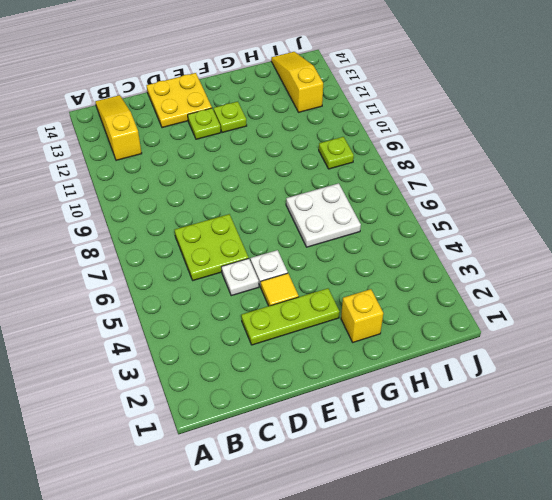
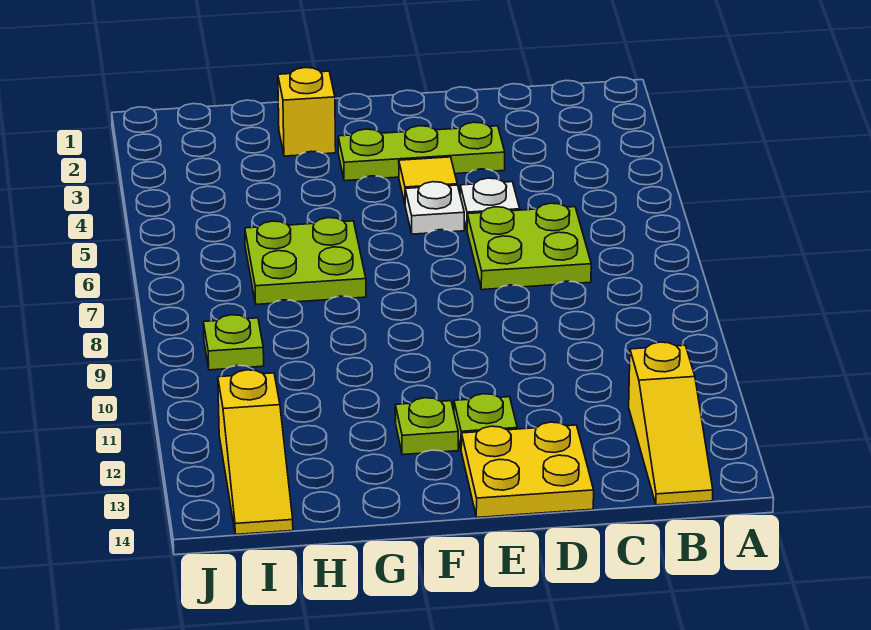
white plate G6:H7 level 1 -> lime plate G6:H7 level 1

